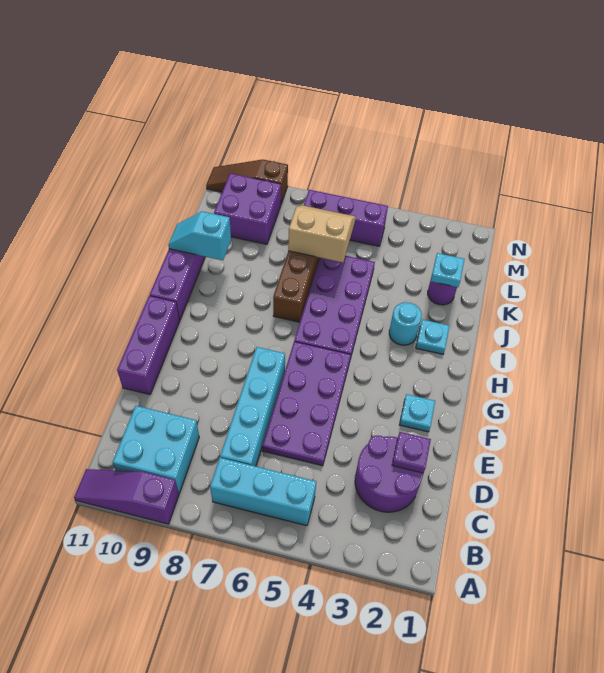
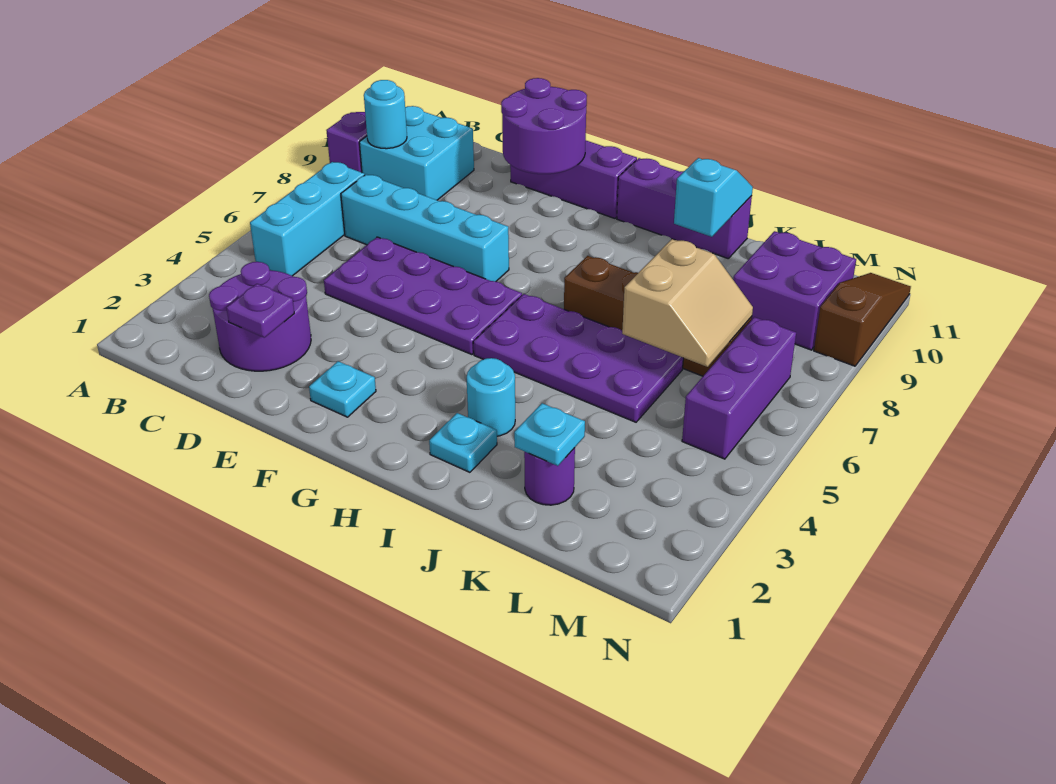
none -> cyan round brick B9 level 2
none -> purple round brick E10:F11 level 2

